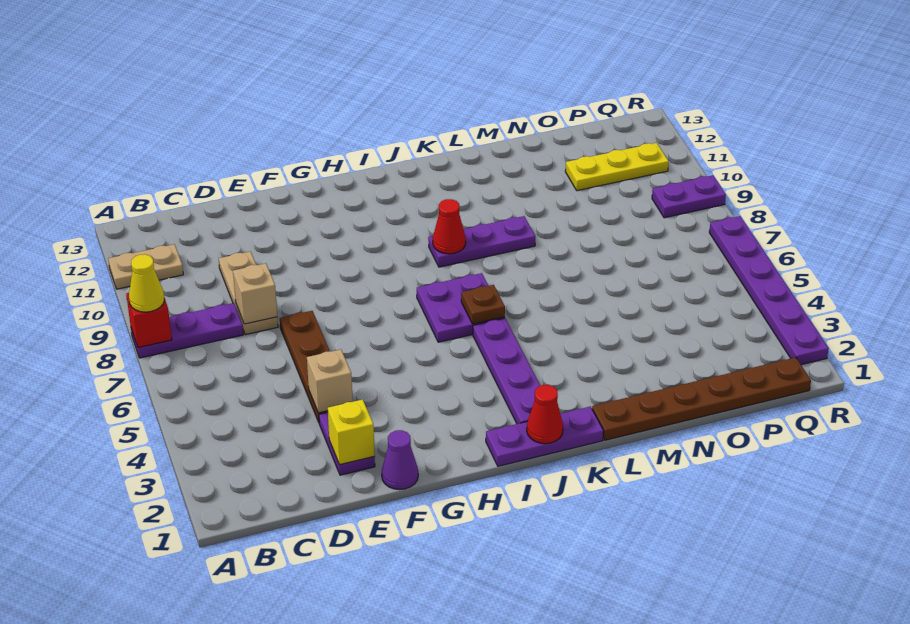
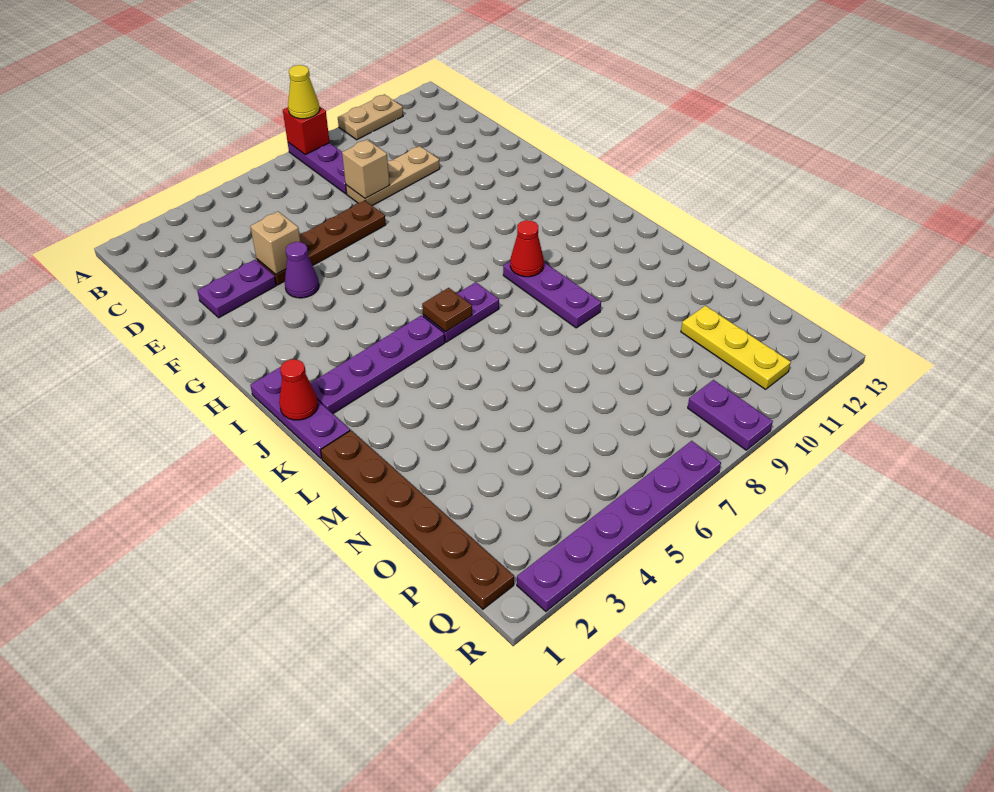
tan plate A11:B11 level 1 -> tan plate A10:A11 level 1
yellow brick E2 level 2 -> none
purple cone F1 level 1 -> purple cone F4 level 1
purple plate I6:J7 level 1 -> purple plate J6:J7 level 1

